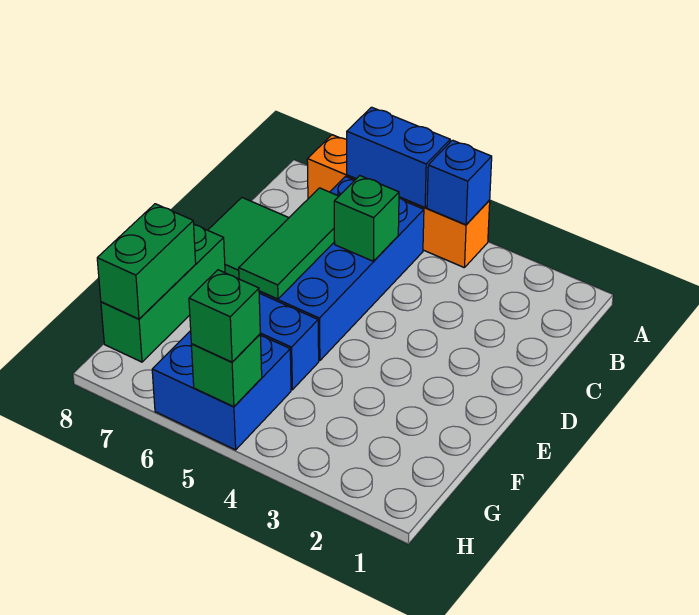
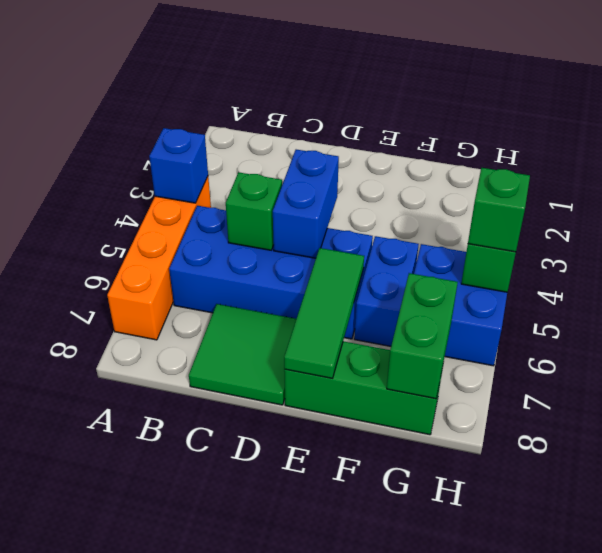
blue brick A5:A6 level 2 -> blue brick D4:D5 level 2
green tile C6:E6 level 2 -> green tile E6:E8 level 2
green brick F8:G8 level 2 -> green brick G7:G8 level 2

